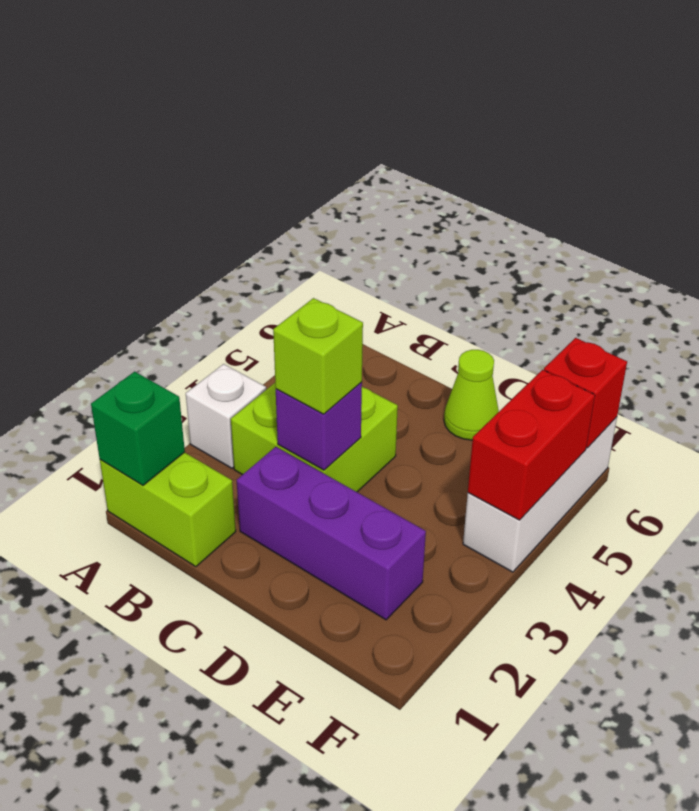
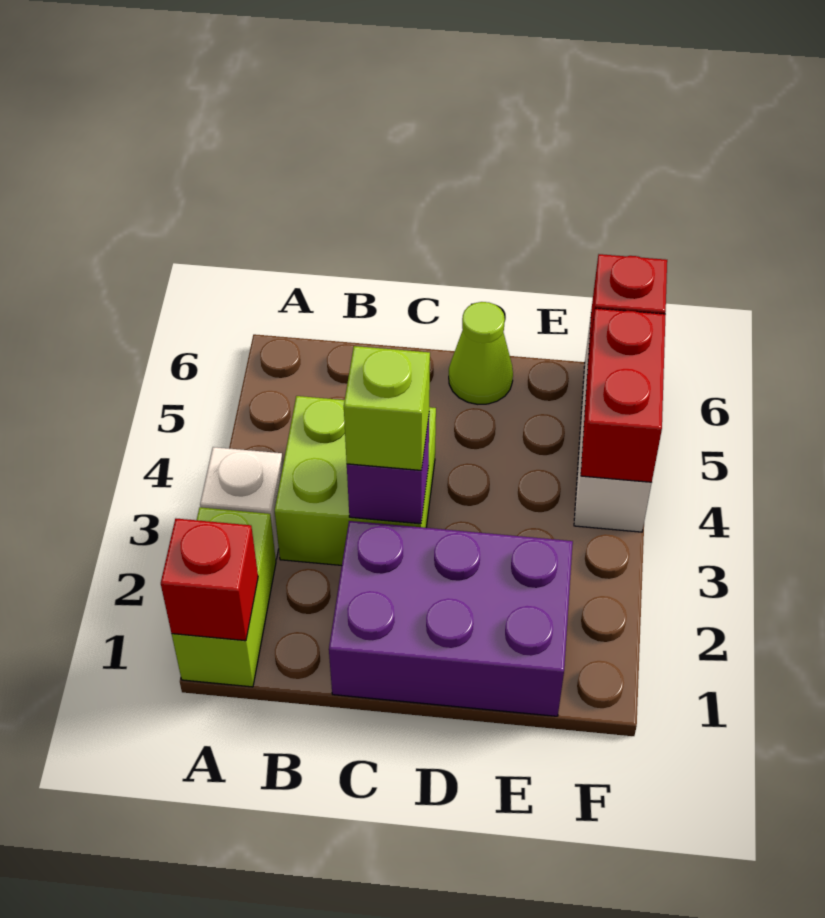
lime brick A1:B1 level 1 -> lime brick A1:A2 level 1
green brick A1 level 2 -> red brick A1 level 2
purple brick C2:E2 level 1 -> purple brick C1:E2 level 1

